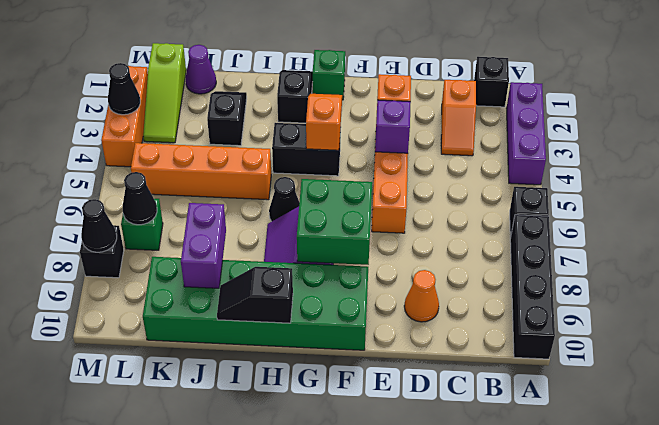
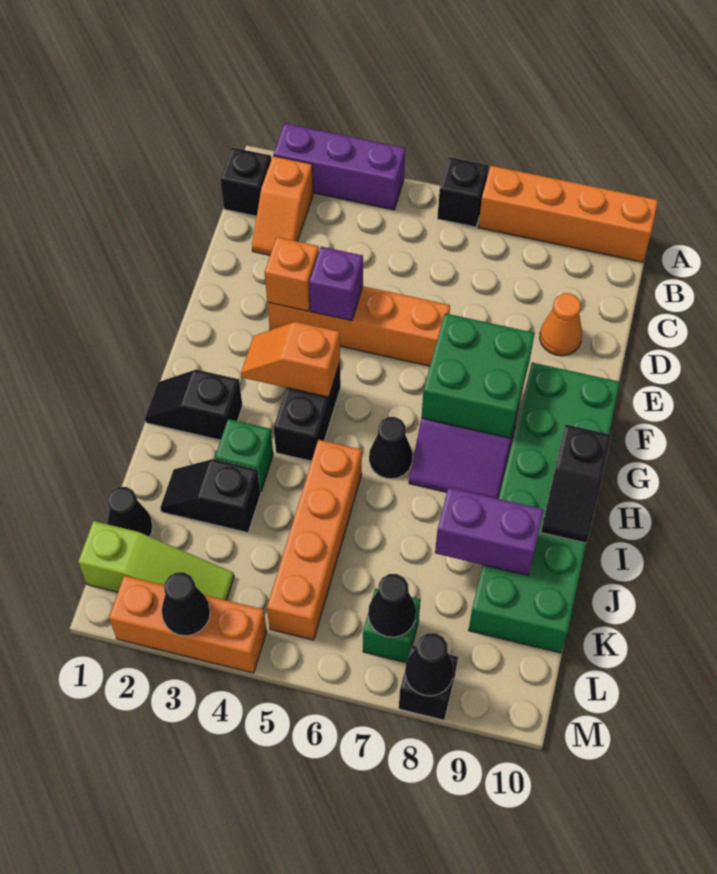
black brick A7:A10 level 1 -> orange brick A7:A10 level 1
orange slope C2:C3 level 1 top 2 -> orange slope B2:C2 level 1 top B
green brick G1 level 1 -> green brick I3 level 1
purple cone K1 level 1 -> black cone K1 level 1

